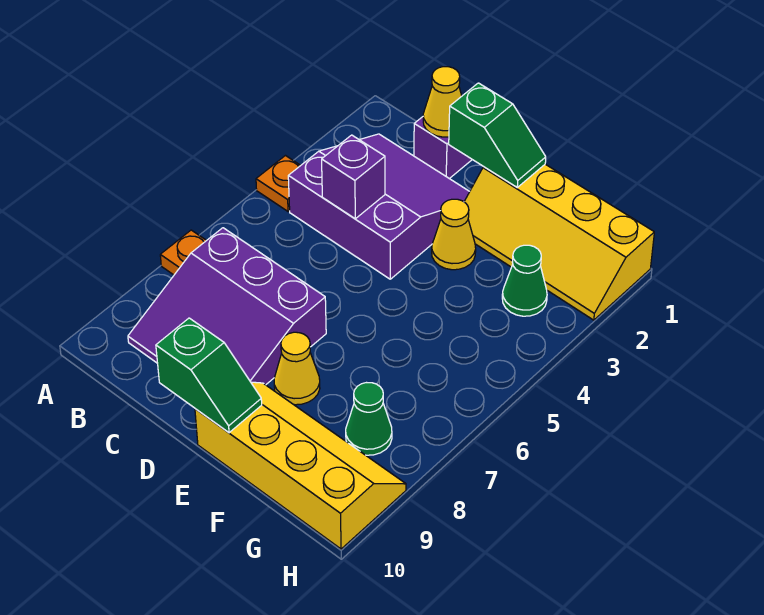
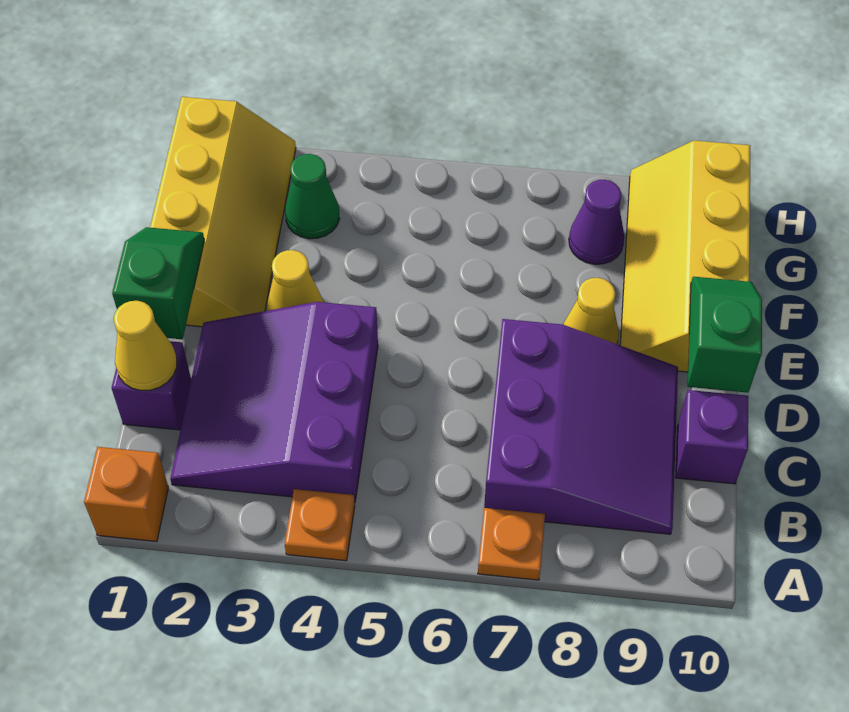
none -> orange brick A1 level 1
purple brick C4 level 2 -> purple brick C10 level 1
green cone G8 level 1 -> purple cone G8 level 1

